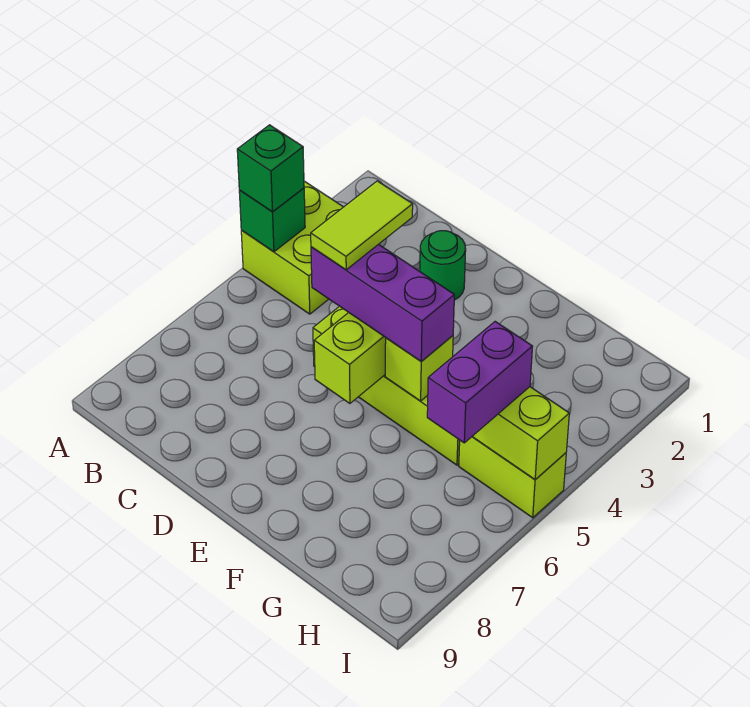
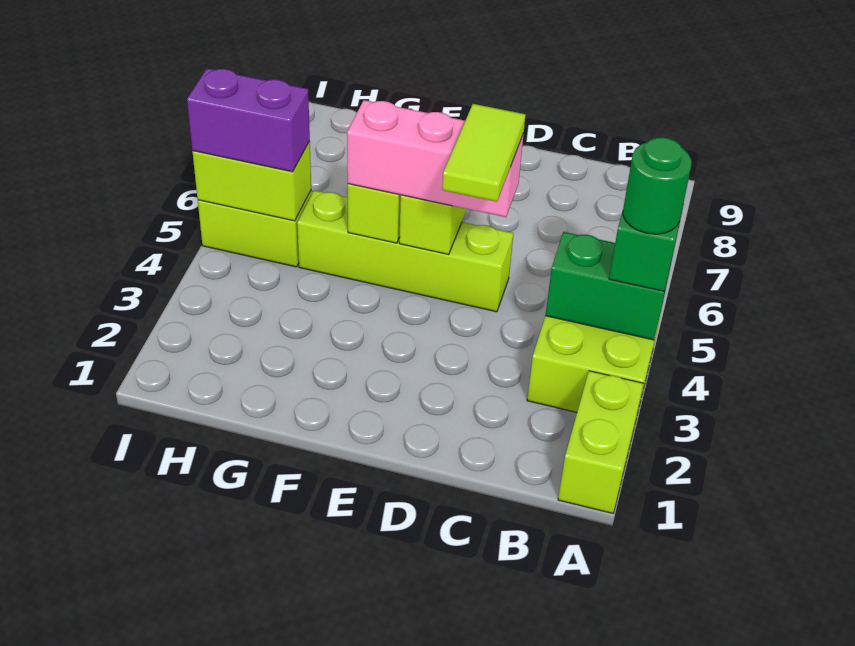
none -> lime brick A1:A2 level 1
green brick A4 level 2 -> green brick A4:B4 level 2
green round brick D2 level 1 -> green round brick A4 level 4
purple brick D5:F5 level 3 -> pink brick D5:F5 level 3
purple brick H5:H6 level 3 -> purple brick H5:I5 level 3

